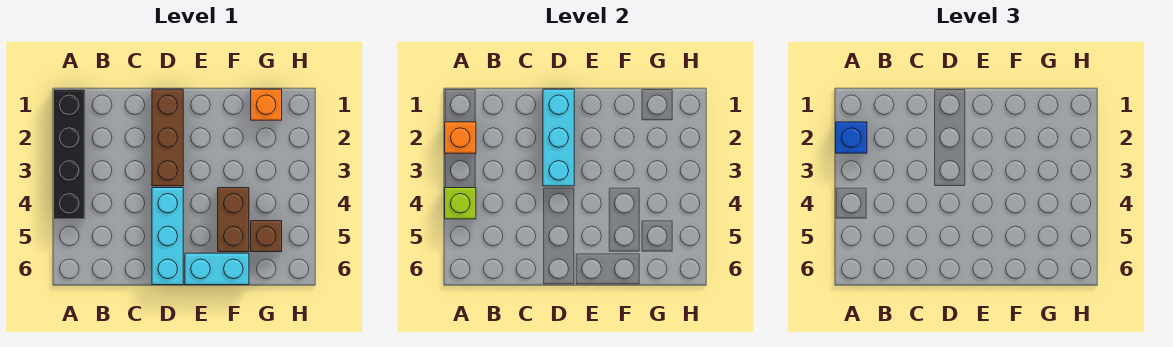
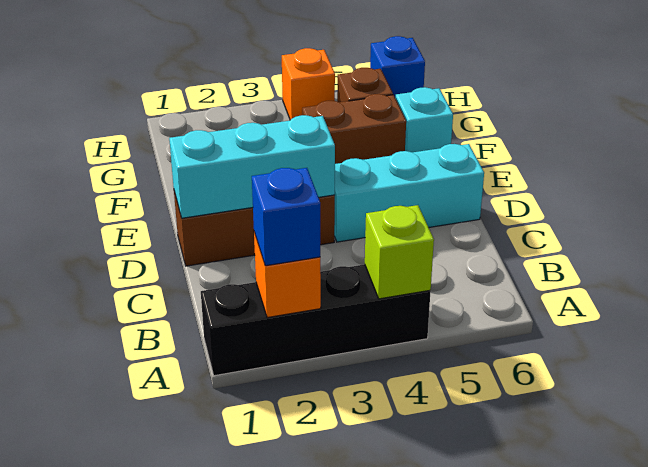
cyan brick E6:F6 level 1 -> cyan brick F6 level 1
orange brick G1 level 1 -> orange brick H4 level 1
none -> blue brick H6 level 1

